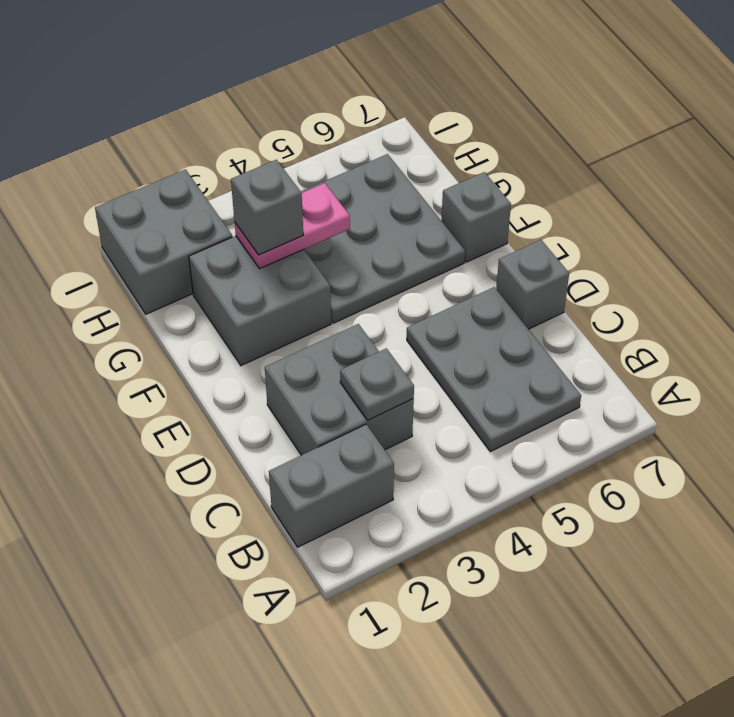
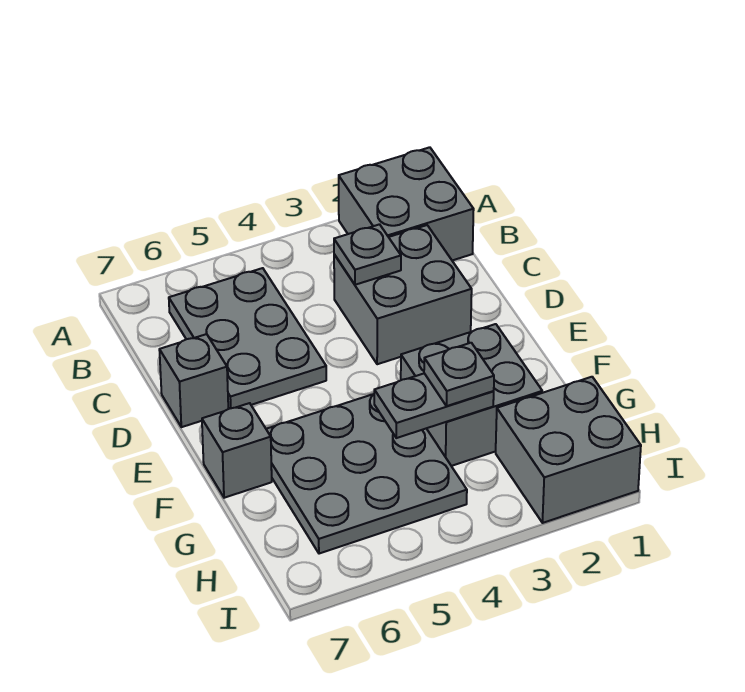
grey brick B1:B2 level 1 -> grey brick A1:B2 level 1
pink plate G3:G4 level 2 -> grey plate G3:G4 level 2
grey brick G3 level 3 -> grey plate G3 level 3

